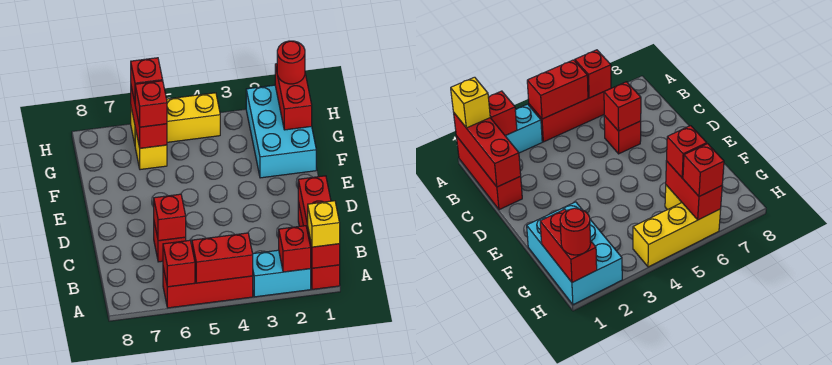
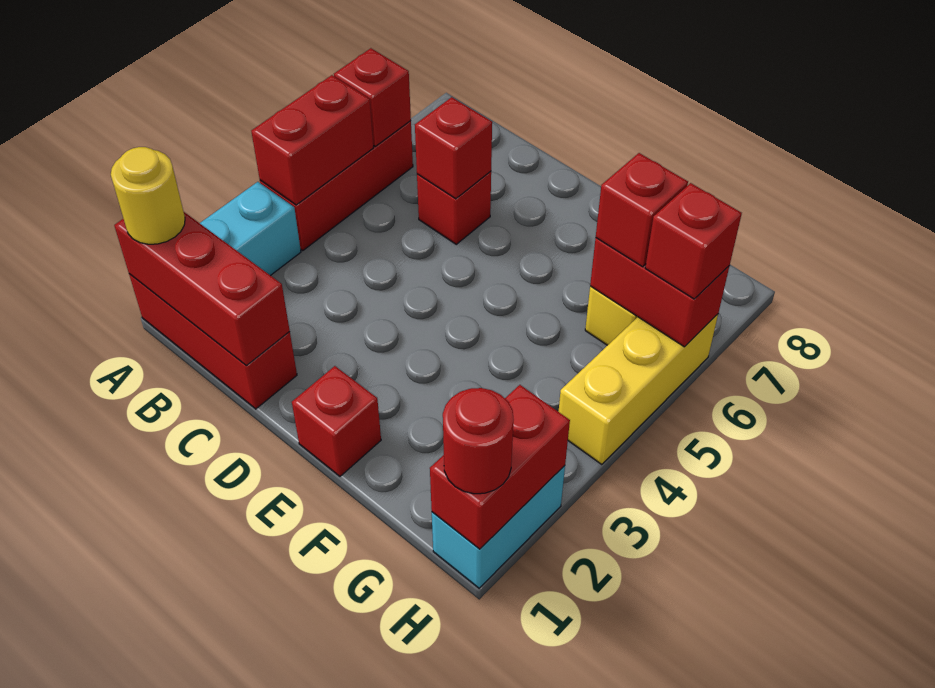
yellow brick A1 level 3 -> yellow round brick A1 level 3
red brick A2 level 2 -> red brick E1 level 1
cyan brick F1:H2 level 1 -> cyan brick H1:H2 level 1
red brick G1:H1 level 2 -> red brick H1:H2 level 2

